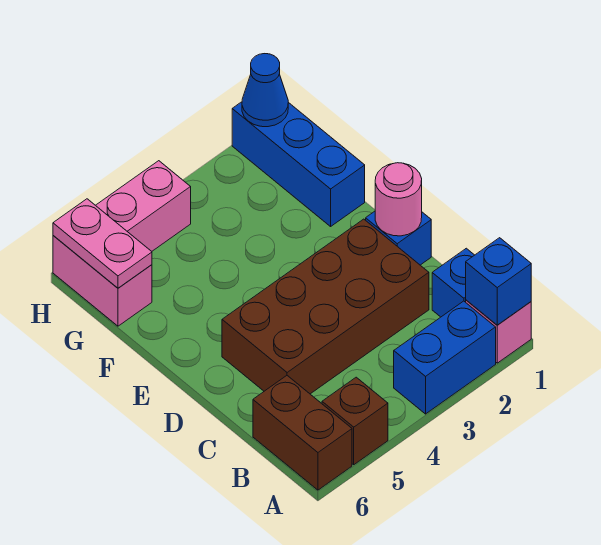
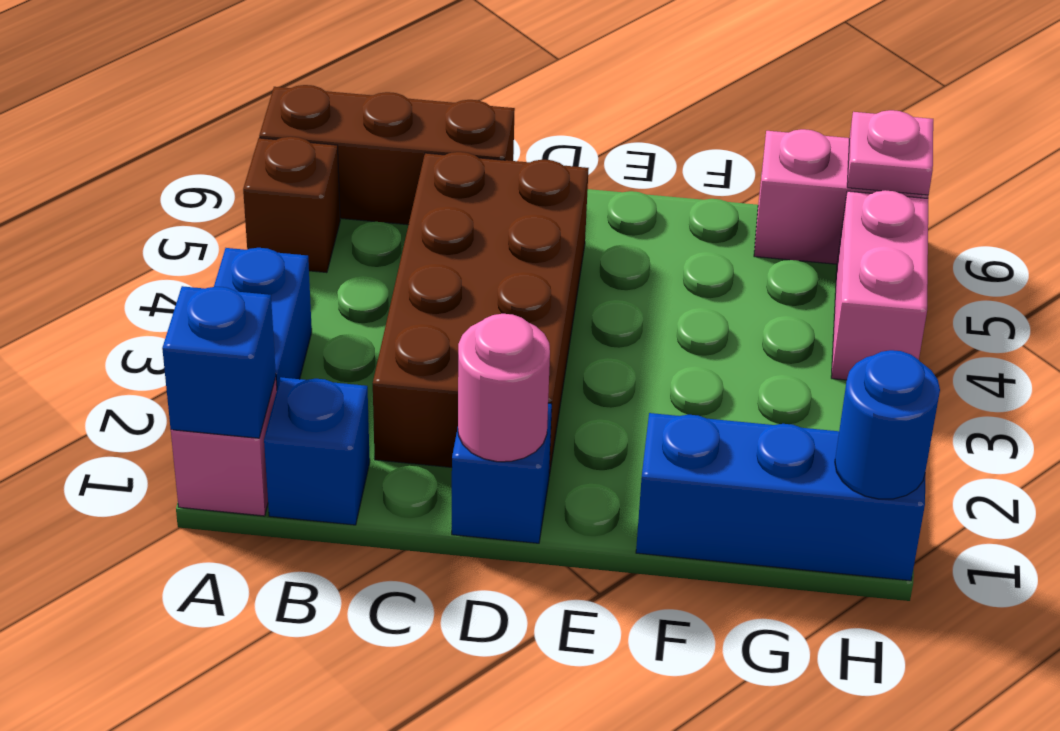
brown brick A6:B6 level 1 -> brown brick A6:C6 level 1
pink plate G6:H6 level 2 -> pink plate H6 level 2
blue cone H1 level 2 -> blue round brick H1 level 2

